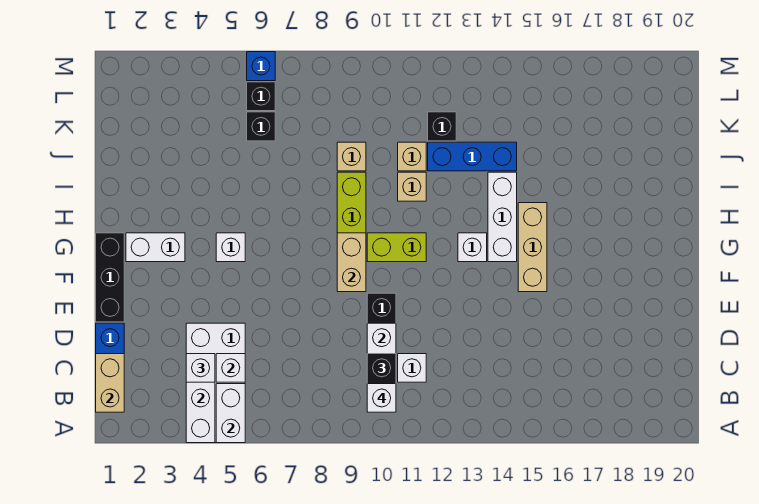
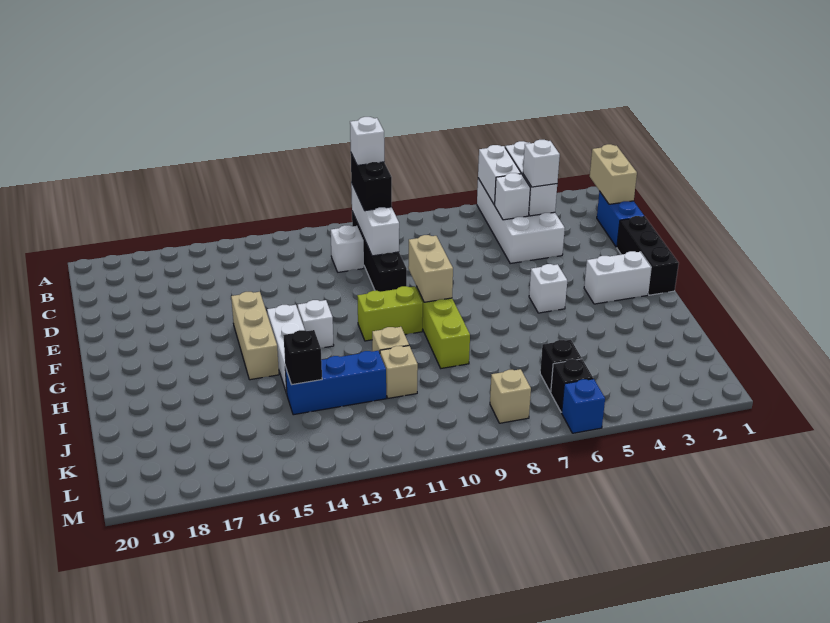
tan brick J9 level 1 -> tan brick L8 level 1
black brick K12 level 1 -> black brick J14 level 2

